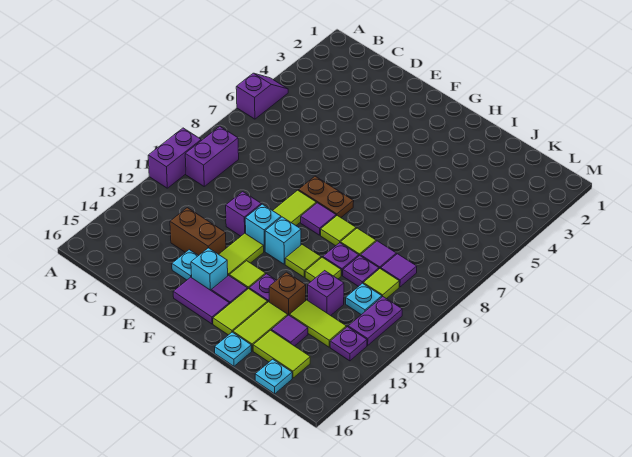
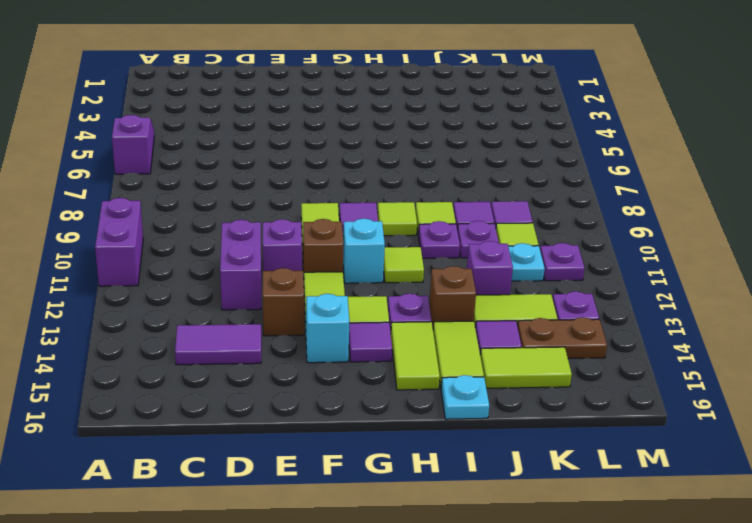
purple brick B9:B10 level 1 -> purple brick D11:D12 level 1
brown brick D13:E13 level 1 -> brown brick E13 level 1
cyan plate E14 level 1 -> none
brown plate F8:G8 level 1 -> brown plate K14:L14 level 1
cyan brick F11 level 1 -> brown brick F11 level 1
purple tile F15:G15 level 1 -> purple tile C14:D14 level 1
lime tile I11 level 1 -> none
cyan plate K16 level 1 -> none
purple plate L11:L12 level 1 -> purple plate L11 level 1

